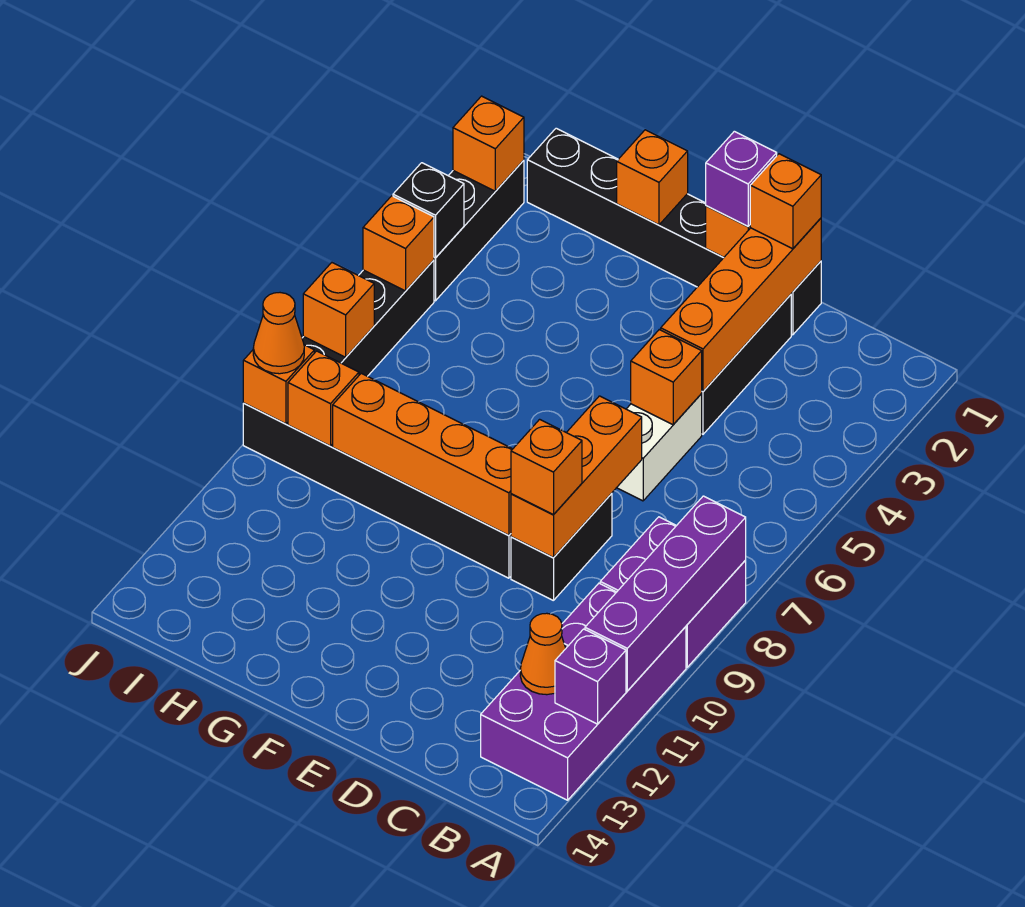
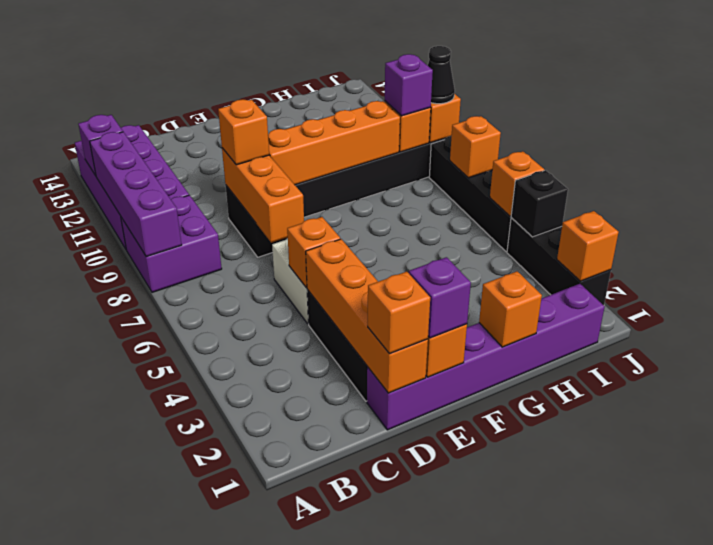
orange cone B12 level 2 -> none
black brick D1:I1 level 1 -> purple brick D1:I1 level 1
none -> purple brick I9 level 3
orange cone J9 level 3 -> black cone J9 level 3

